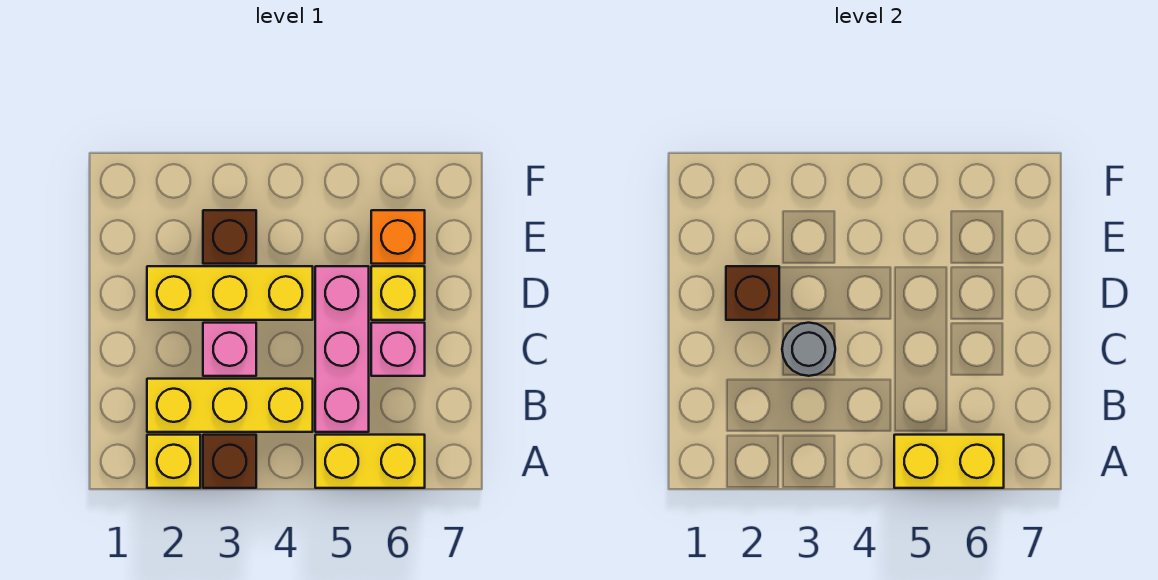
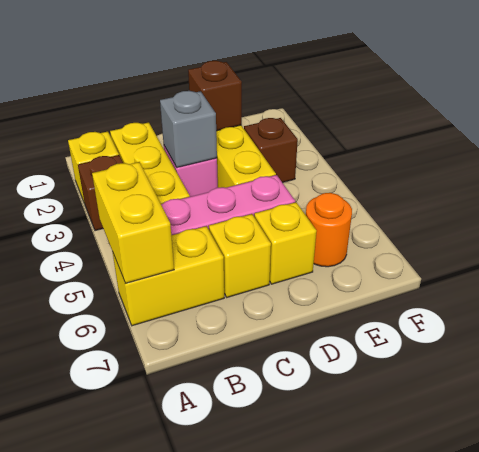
yellow brick A5:A6 level 1 -> yellow brick A6:B6 level 1
grey round brick C3 level 2 -> grey brick C3 level 2
pink brick C6 level 1 -> yellow brick C6 level 1
orange brick E6 level 1 -> orange round brick E6 level 1

